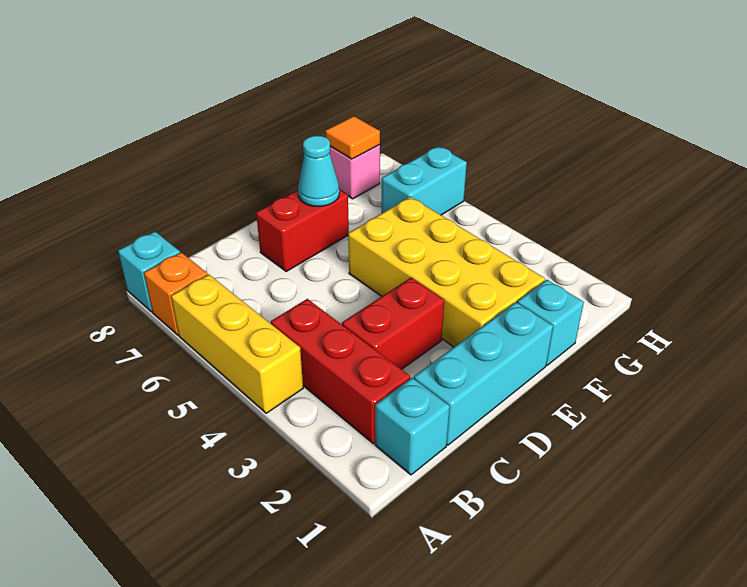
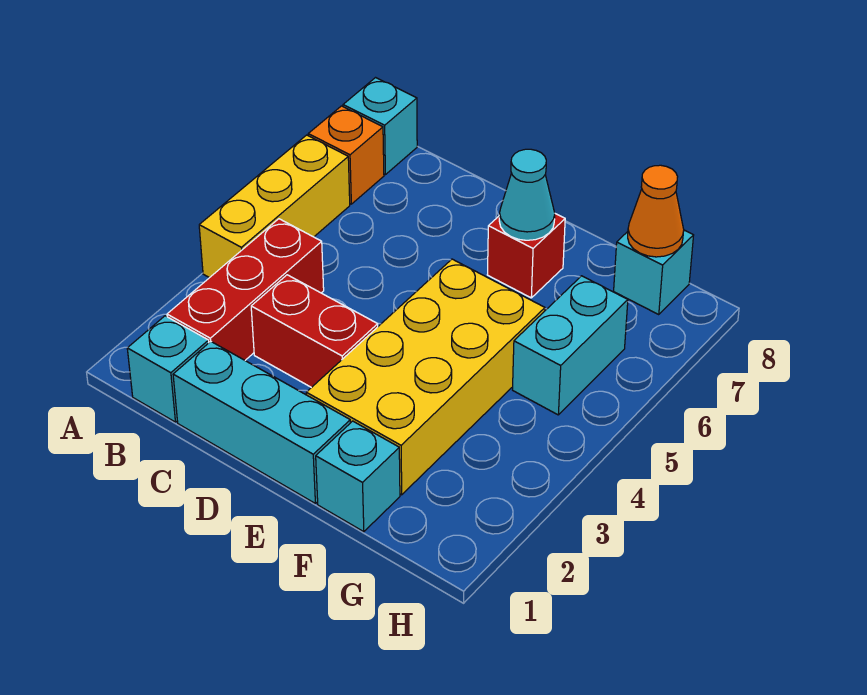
red brick D7:E7 level 1 -> red brick E7 level 1
cyan brick G6:H6 level 1 -> cyan brick G5:G6 level 1
pink brick G8 level 1 -> cyan brick G8 level 1
orange tile G8 level 2 -> orange cone G8 level 2

